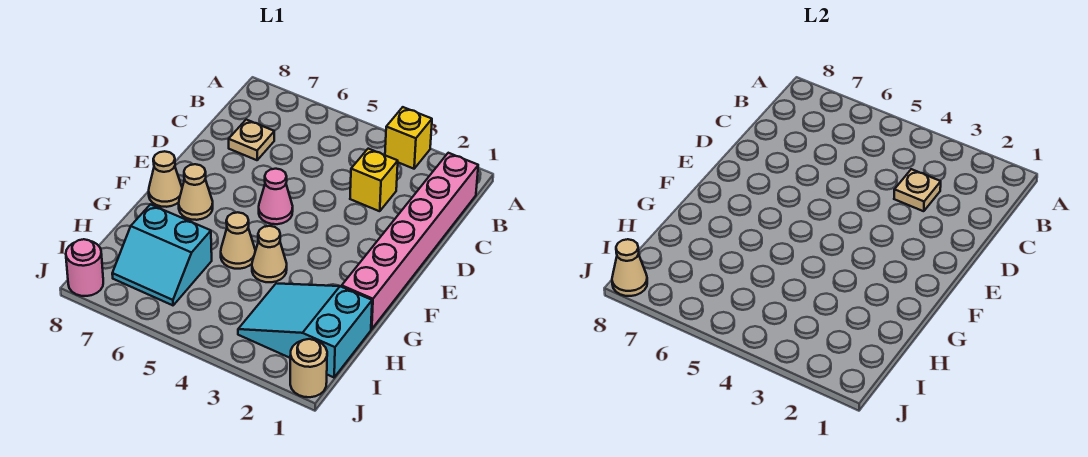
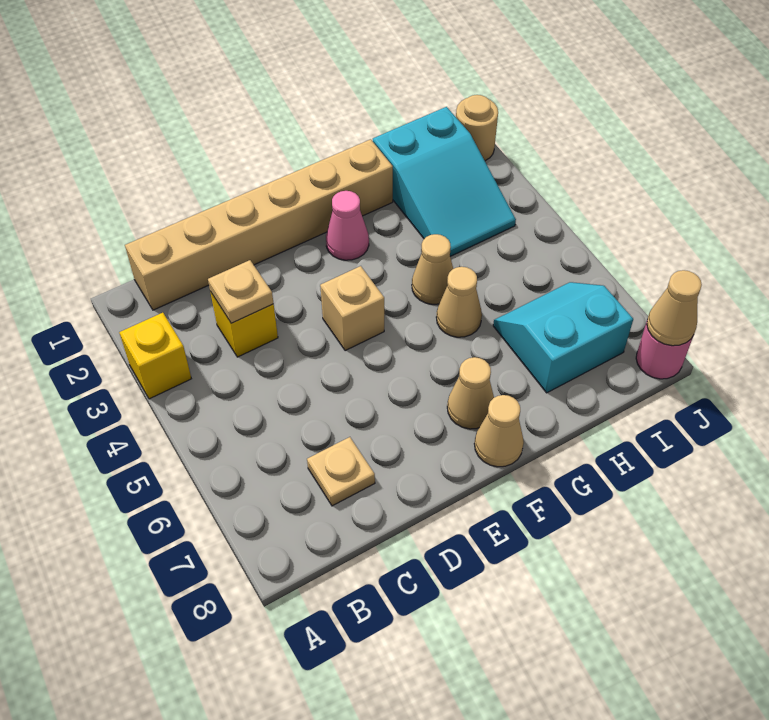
pink brick B1:G1 level 1 -> tan brick B1:G1 level 1
none -> tan brick E4 level 1
pink cone E5 level 1 -> pink cone F2 level 1
cyan slope H6:I7 level 1 top H -> cyan slope H6:I7 level 1 top 7

